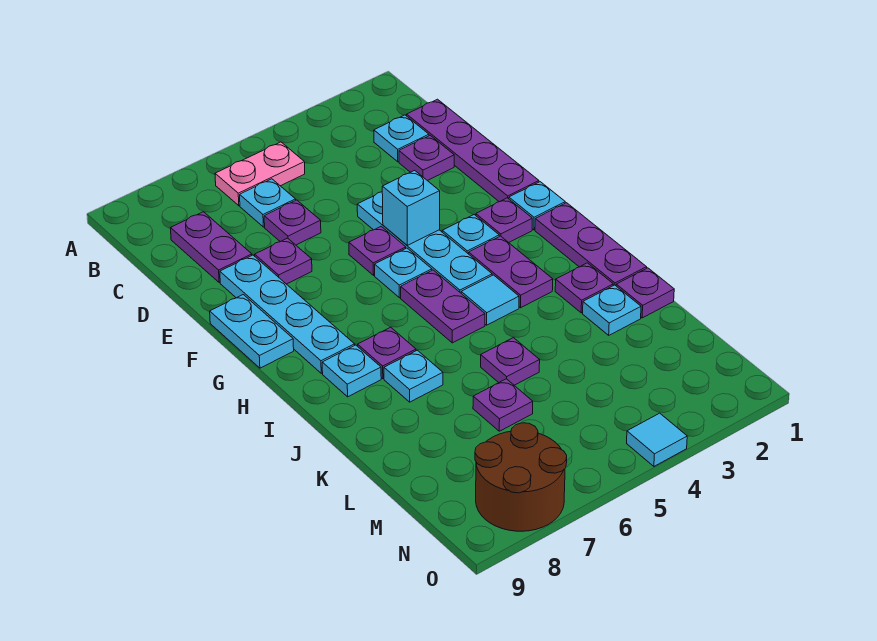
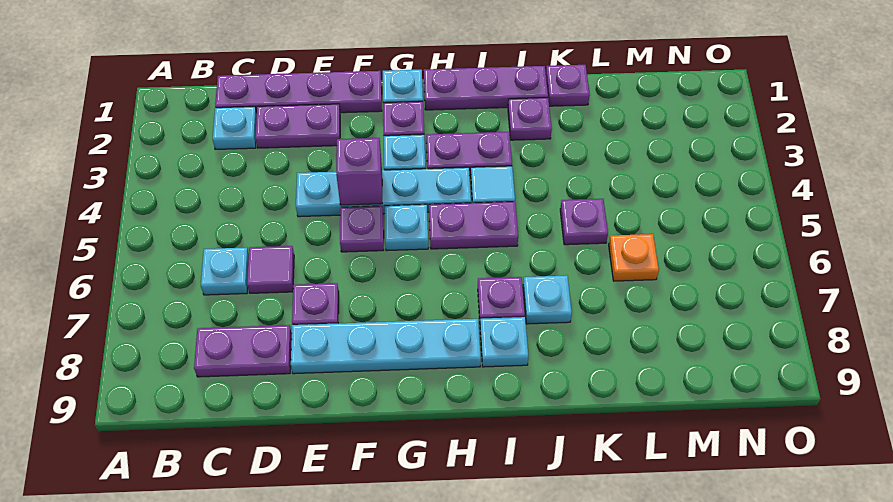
pink plate B5:B6 level 1 -> none
purple plate D2 level 1 -> purple plate D2:E2 level 1
purple plate D6 level 1 -> purple tile D6 level 1
cyan brick F4 level 2 -> purple brick F4 level 2
cyan plate F9:G9 level 1 -> none
cyan plate K2 level 1 -> none
purple plate L6 level 1 -> orange plate L6 level 1
brown round brick N7:O8 level 1 -> none
cyan tile O4 level 1 -> none

